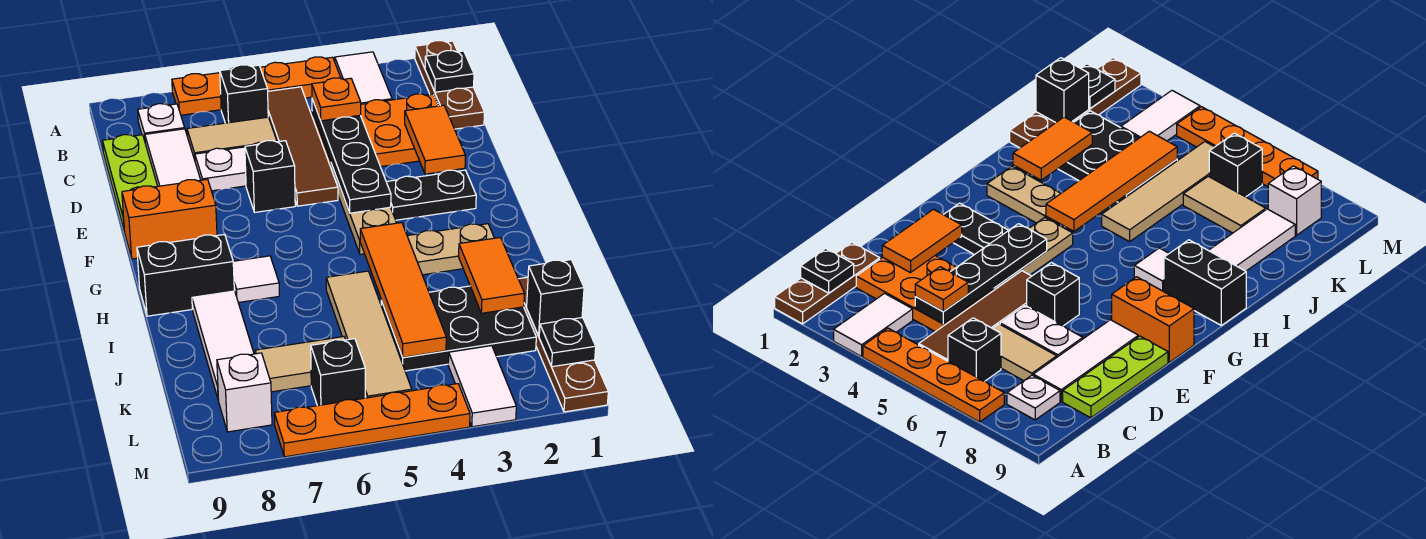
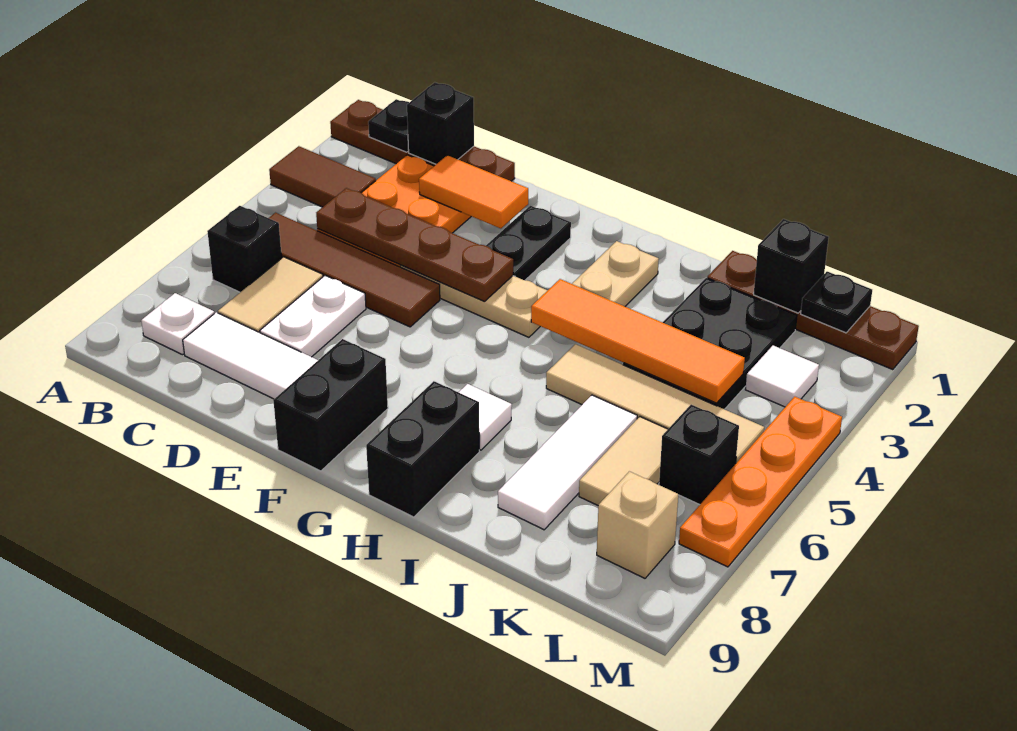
brown plate A1:C1 level 1 -> brown plate A1:D1 level 1
white tile A3:B3 level 1 -> brown tile A3:B3 level 1
orange plate A4:A7 level 1 -> none
black plate C4:F4 level 2 -> brown plate C4:F4 level 2
orange plate C4 level 3 -> none
lime plate C9:E9 level 1 -> none
black brick E6 level 1 -> black brick C1 level 2
orange brick F8:F9 level 1 -> black brick F8:F9 level 1
orange tile I2:J2 level 2 -> none
white tile I8:K8 level 1 -> white tile J6:J8 level 1
white tile L3:M3 level 1 -> white tile L3 level 1
white brick L8 level 1 -> tan brick L8 level 1

